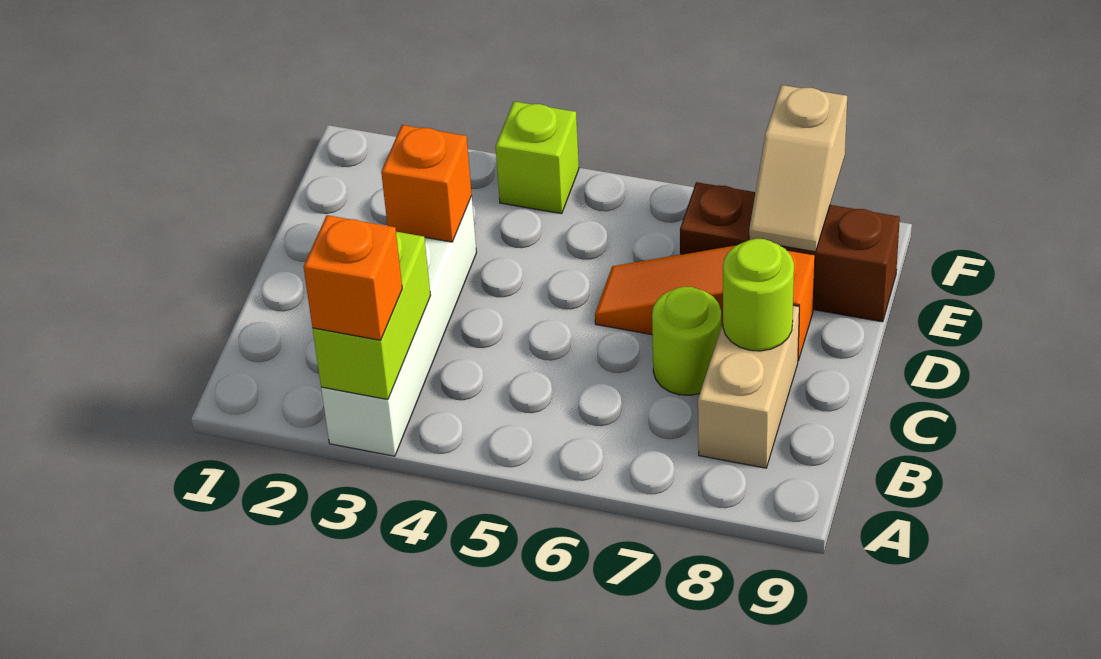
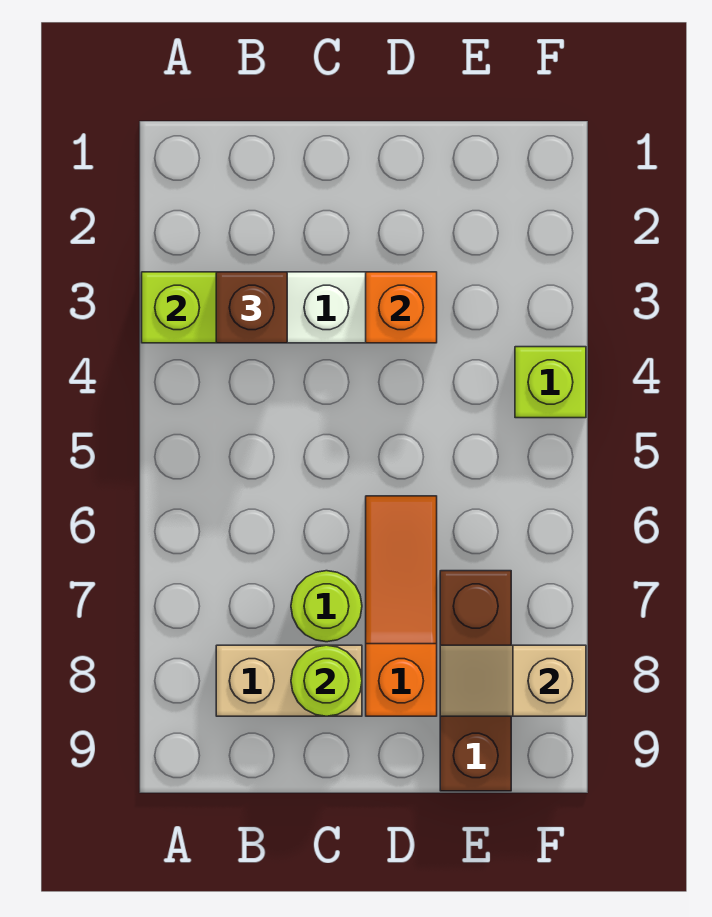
orange brick A3 level 3 -> none
none -> brown brick B3 level 3

